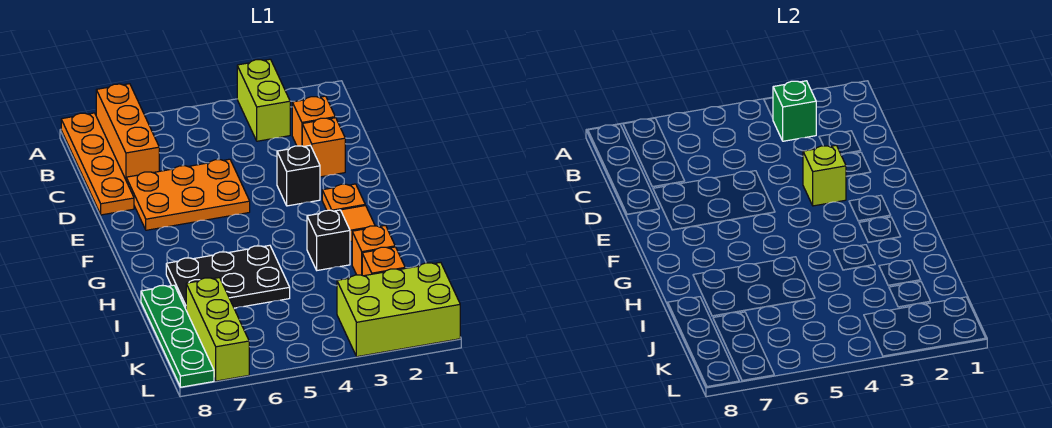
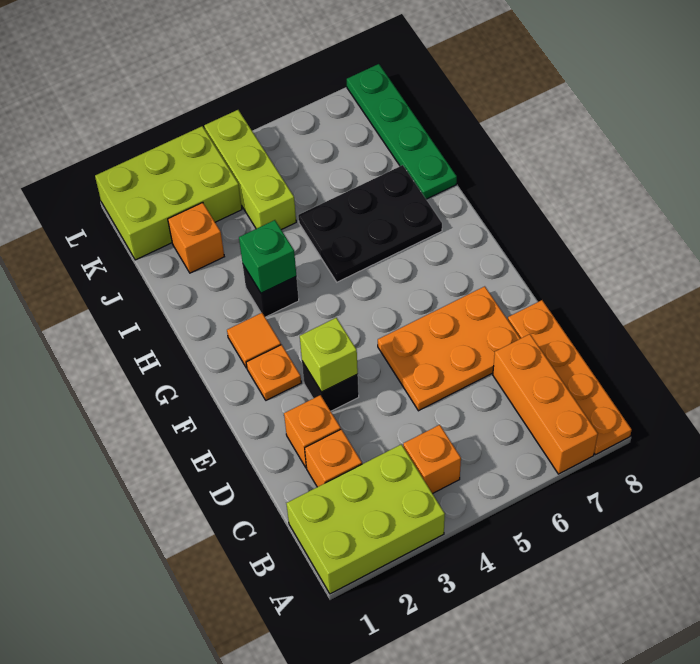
lime brick A3:B3 level 1 -> lime brick A1:B3 level 1
green brick B3 level 2 -> green brick H3 level 2
orange brick I2 level 1 -> orange brick B4 level 1
lime brick J7:L7 level 1 -> lime brick J4:L4 level 1

